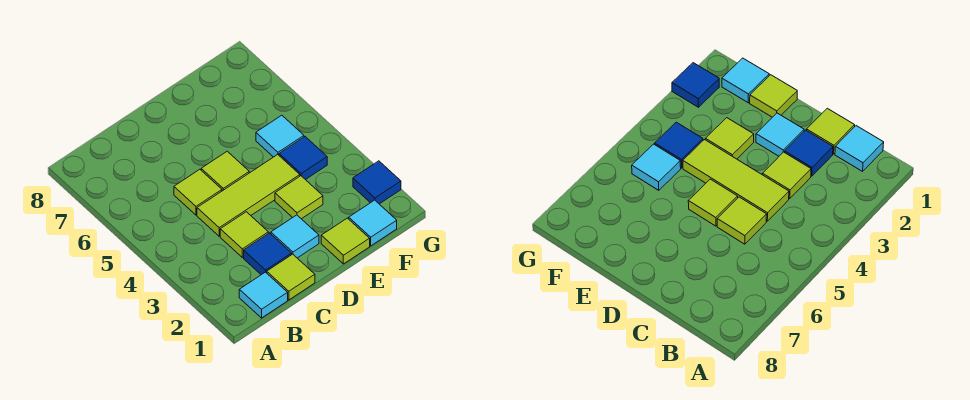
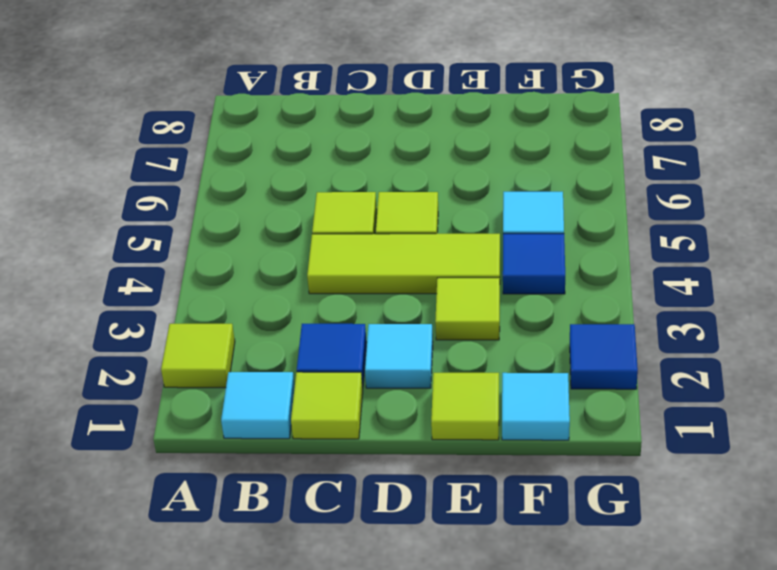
lime tile C3 level 1 -> lime tile A2 level 1

